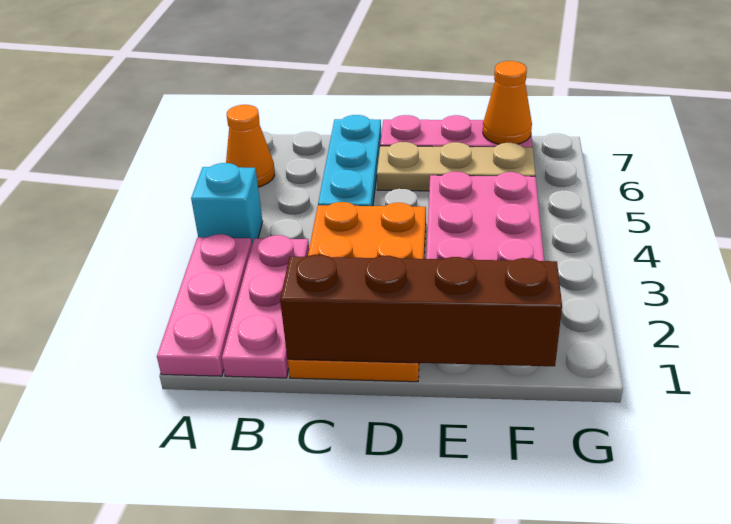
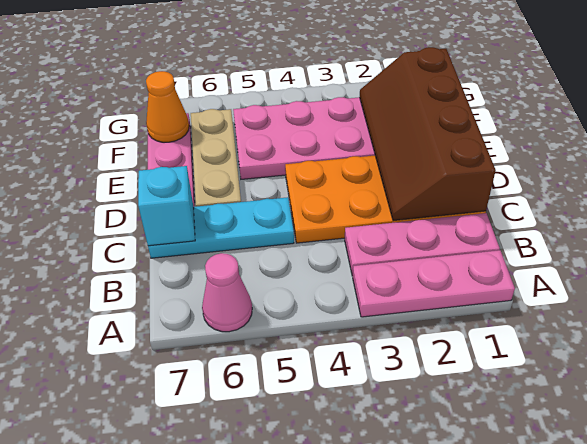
cyan brick A4 level 1 -> cyan brick C7 level 2
orange cone A6 level 1 -> pink cone A6 level 1

